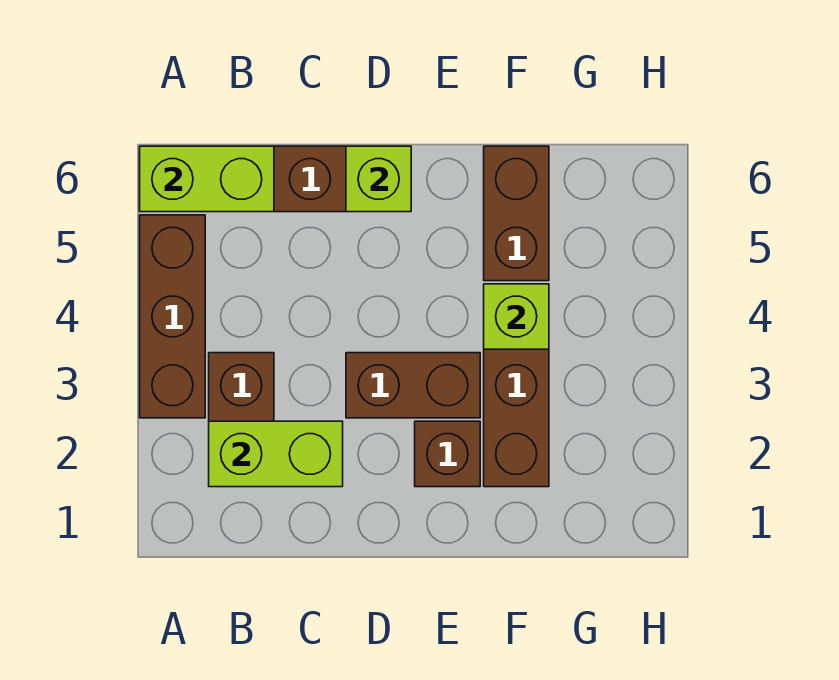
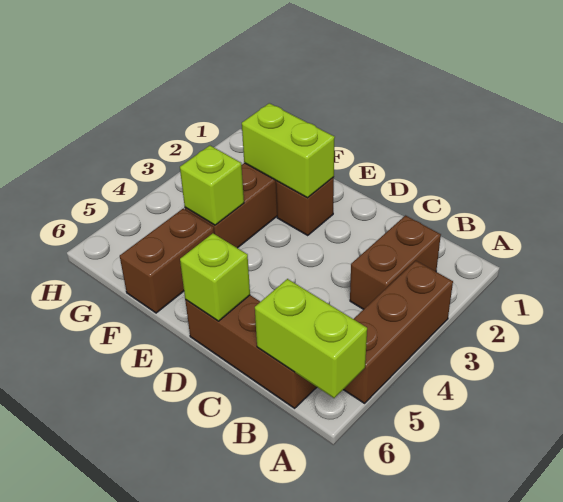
lime brick B2:C2 level 2 -> lime brick E2:F2 level 2
brown brick D3:E3 level 1 -> none

